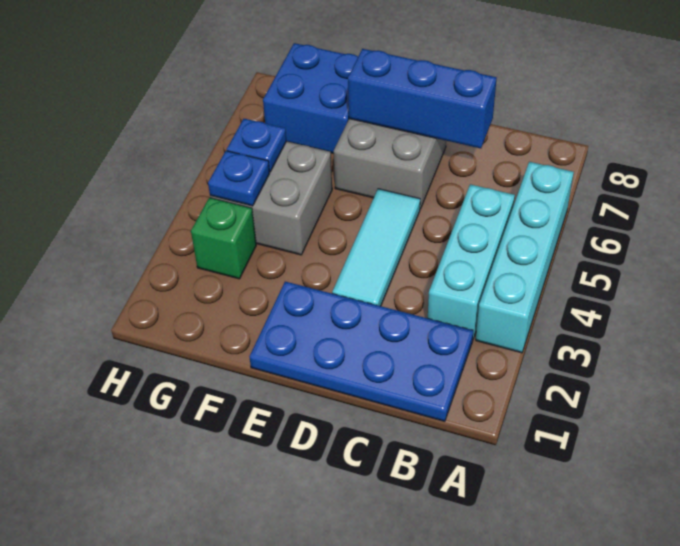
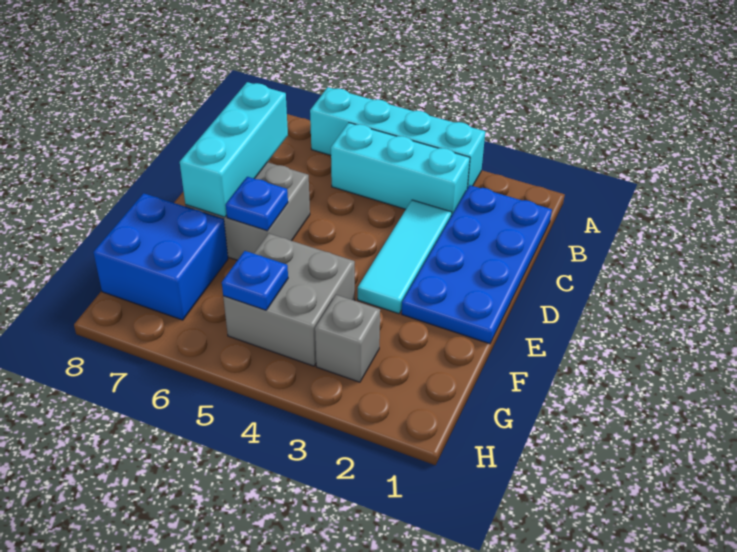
blue brick C7:E7 level 2 -> cyan brick C7:E7 level 2
cyan tile D3:D5 level 1 -> cyan tile C3:E3 level 1
green brick G3 level 1 -> grey brick G3 level 1
blue plate G4 level 2 -> blue plate E6 level 2

